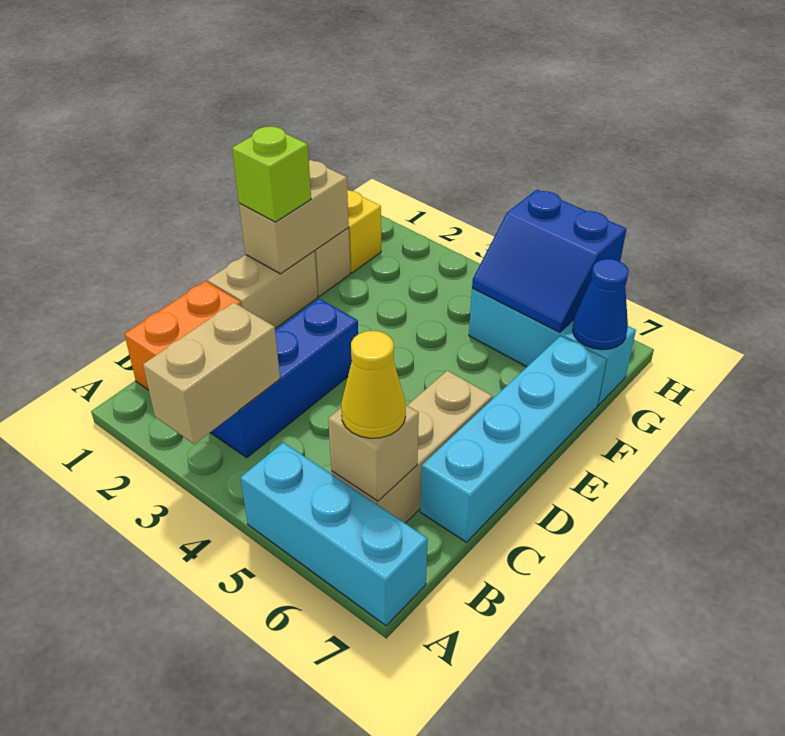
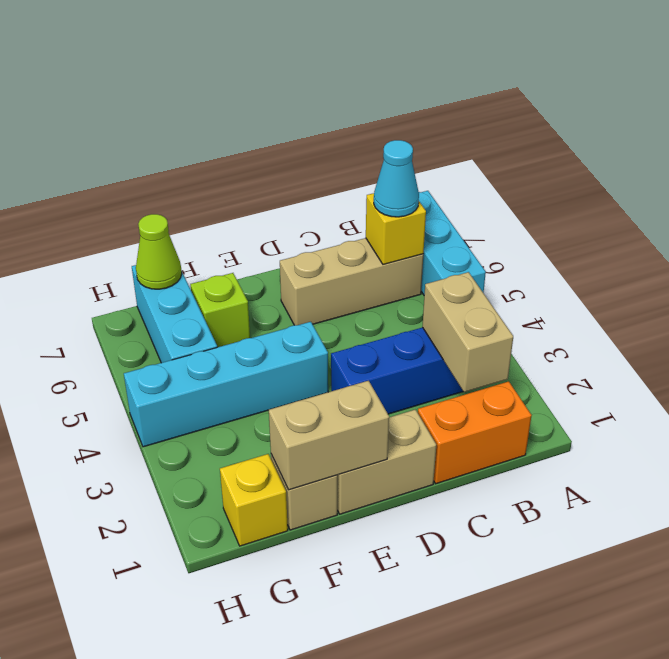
tan brick A3:B3 level 2 -> tan brick B2:B3 level 2
tan brick B6 level 2 -> yellow brick B6 level 2
yellow cone B6 level 3 -> cyan cone B6 level 3
cyan brick C7:F7 level 1 -> cyan brick E4:H4 level 1
lime brick E1 level 3 -> lime brick F6 level 1
blue slope G5:H6 level 2 top H -> none
blue cone G7 level 2 -> lime cone G7 level 2

